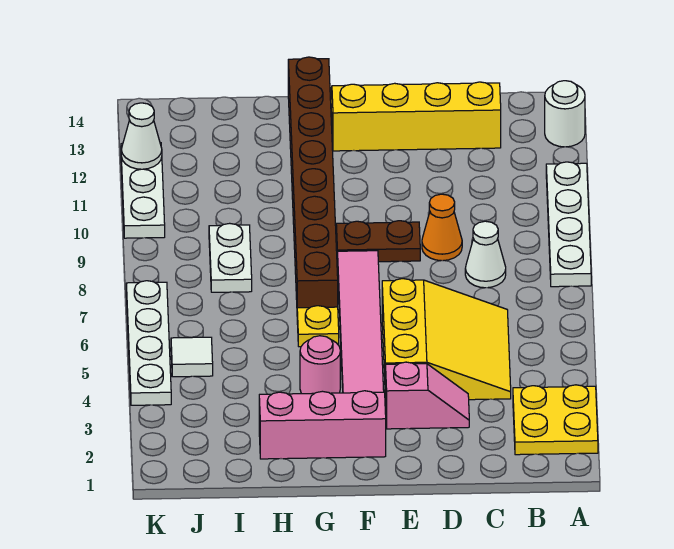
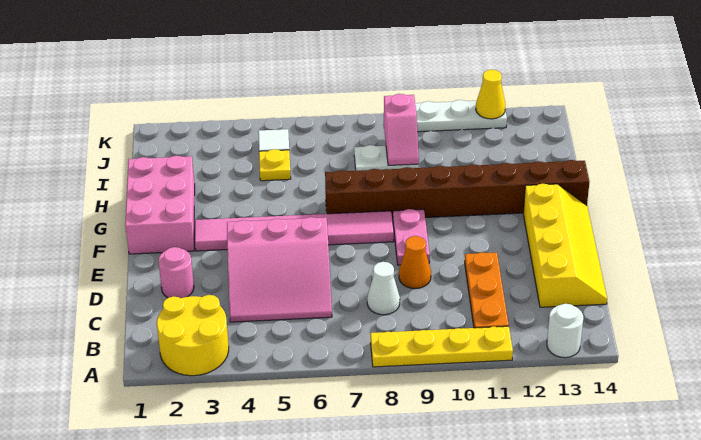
yellow plate A2:B3 level 1 -> yellow round brick A2:B3 level 1
white plate A8:A11 level 1 -> yellow plate A8:A11 level 1
none -> orange plate B11:D11 level 1
yellow slope C4:E6 level 1 top E -> pink slope C4:E6 level 1 top E
pink slope D3:E3 level 1 top E -> pink slope I9:J9 level 2 top J
brown plate E9:F9 level 1 -> pink plate E9:F9 level 1
pink brick F2:H2 level 1 -> pink brick F1:H2 level 1
pink round brick G4 level 1 -> pink round brick D2 level 1
yellow plate G6 level 1 -> yellow plate I5 level 1
white plate K4:K7 level 1 -> none
white cone K12 level 2 -> yellow cone K12 level 2

